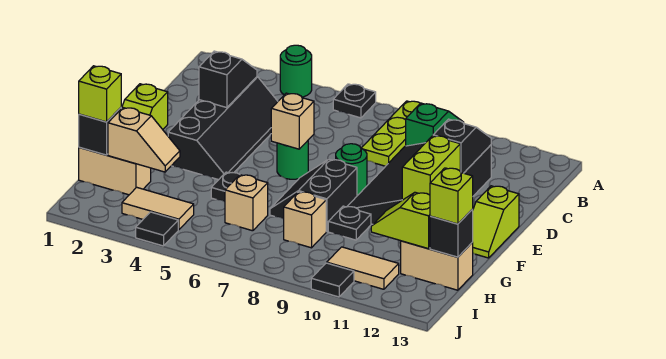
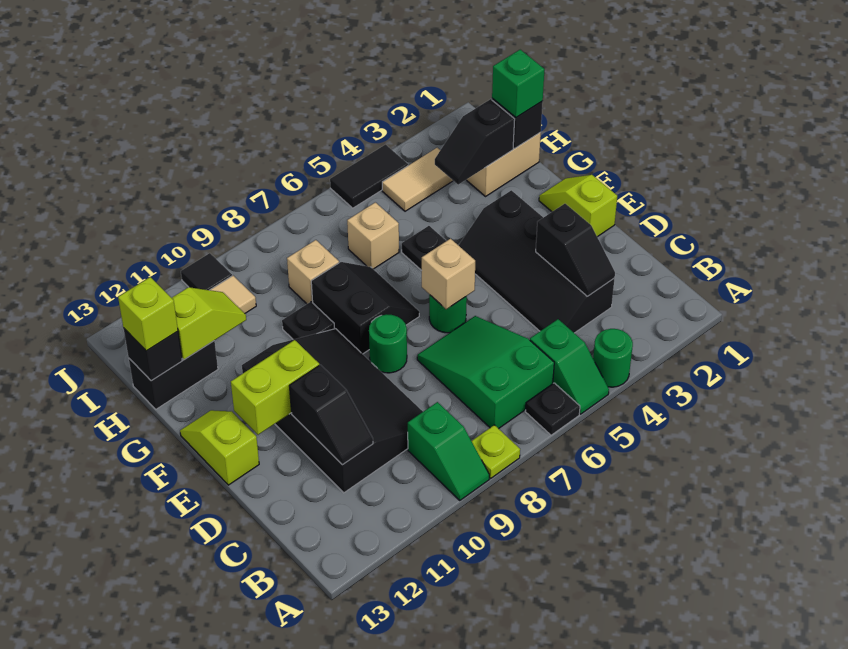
none -> green slope A5:B5 level 1 top B
lime plate A8:C8 level 1 -> lime plate A8 level 1
none -> green slope B6:D7 level 1 top B
lime brick E11:F11 level 2 -> lime brick E11:E12 level 2
lime brick H1 level 3 -> green brick H1 level 3
tan slope H2:H3 level 2 top 2 -> black slope H2:H3 level 2 top 2
tan brick H12:H13 level 1 -> black brick H12:H13 level 1
black tile J4 level 1 -> black tile J4:J5 level 1

